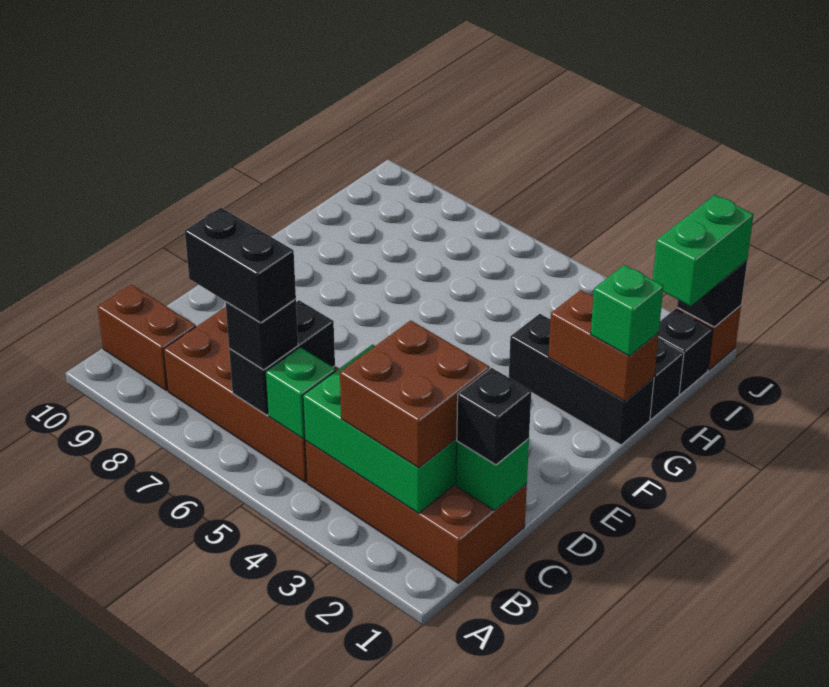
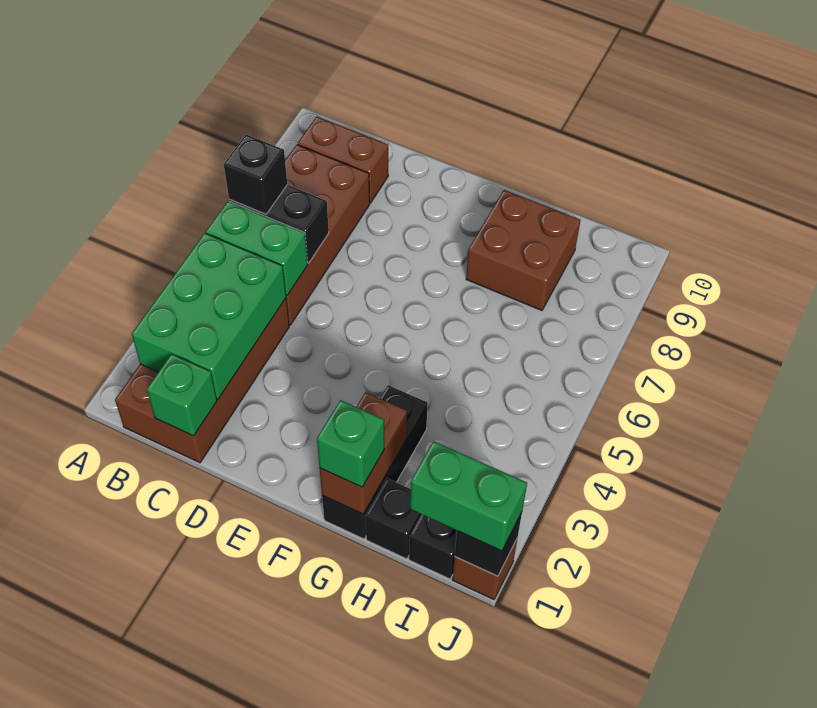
brown brick B2:C3 level 3 -> brown brick G8:H9 level 1
green brick B5 level 2 -> green brick B5:C5 level 2
black brick B6:B7 level 4 -> none
brown brick B9:B10 level 1 -> brown brick B9:C9 level 1
black brick C1 level 3 -> none

